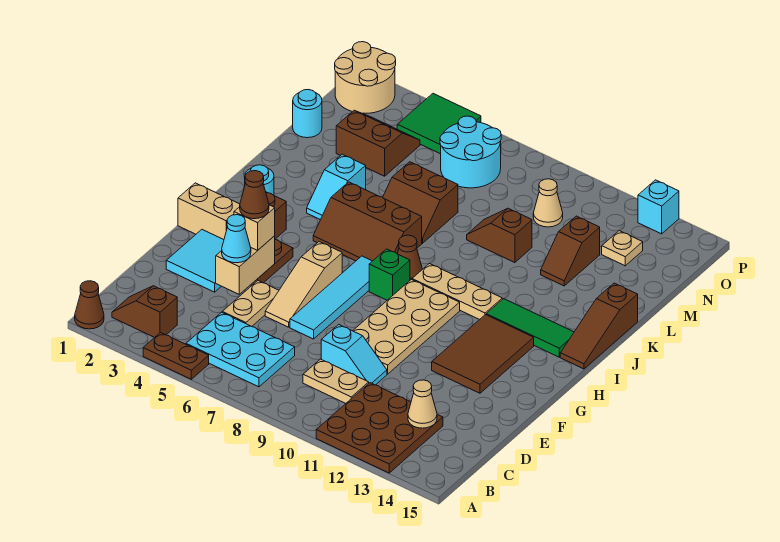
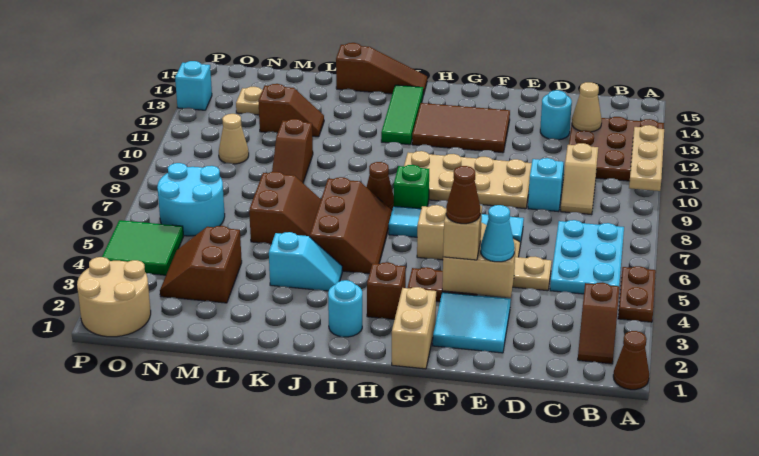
tan plate C9:C10 level 1 -> tan slope C9:C10 level 1 top 10
tan plate I9:I11 level 1 -> tan plate A10:A12 level 2
cyan round brick M1 level 1 -> cyan round brick D13 level 1

